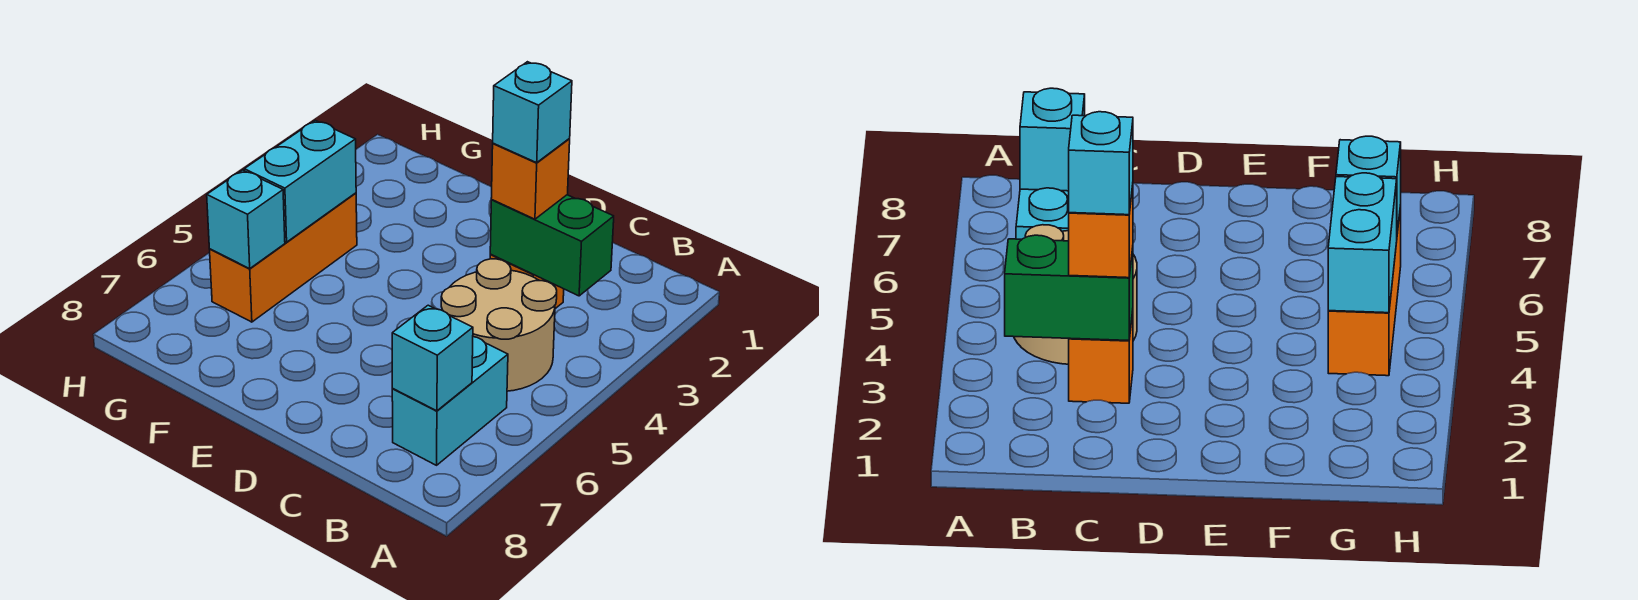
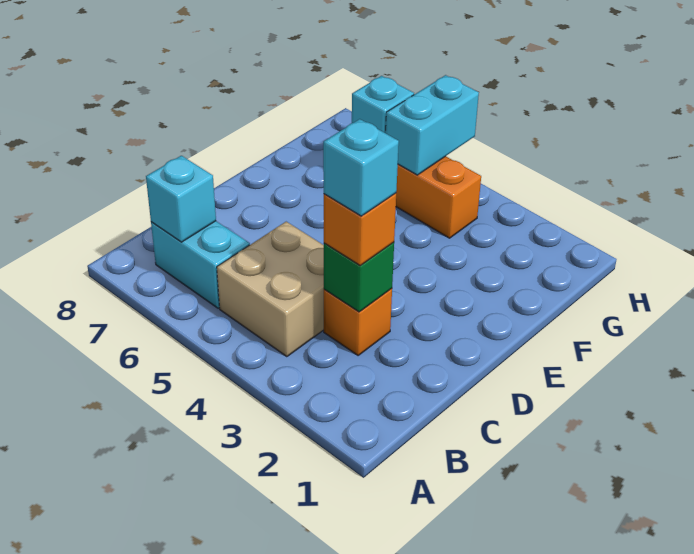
green brick B3:C3 level 2 -> green brick C3 level 2
tan round brick B4:C5 level 1 -> tan brick B4:C5 level 1
cyan brick G4:G5 level 2 -> cyan brick G5:H5 level 2

